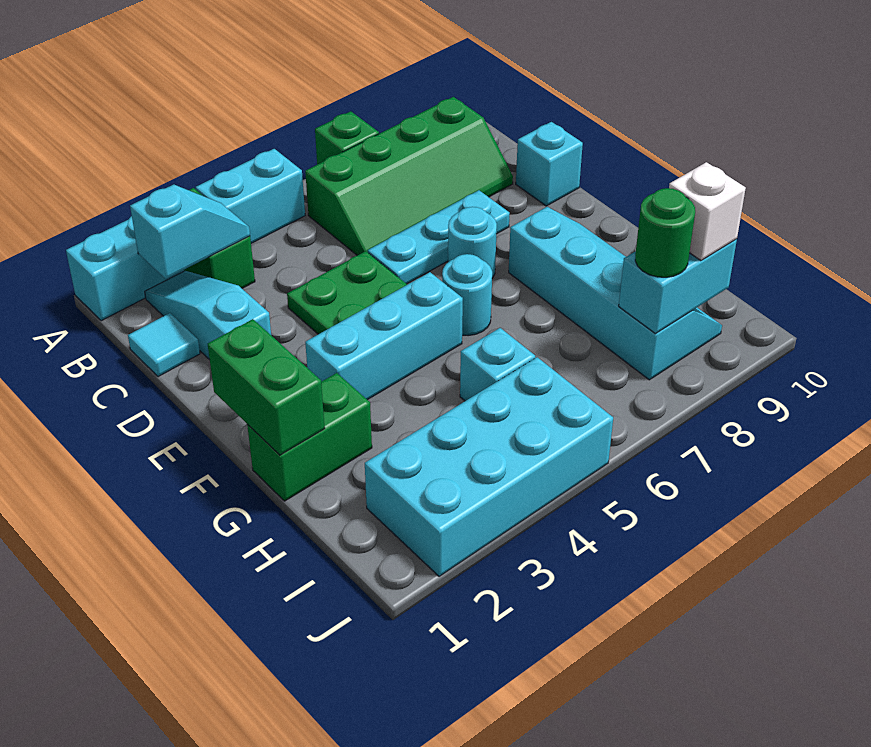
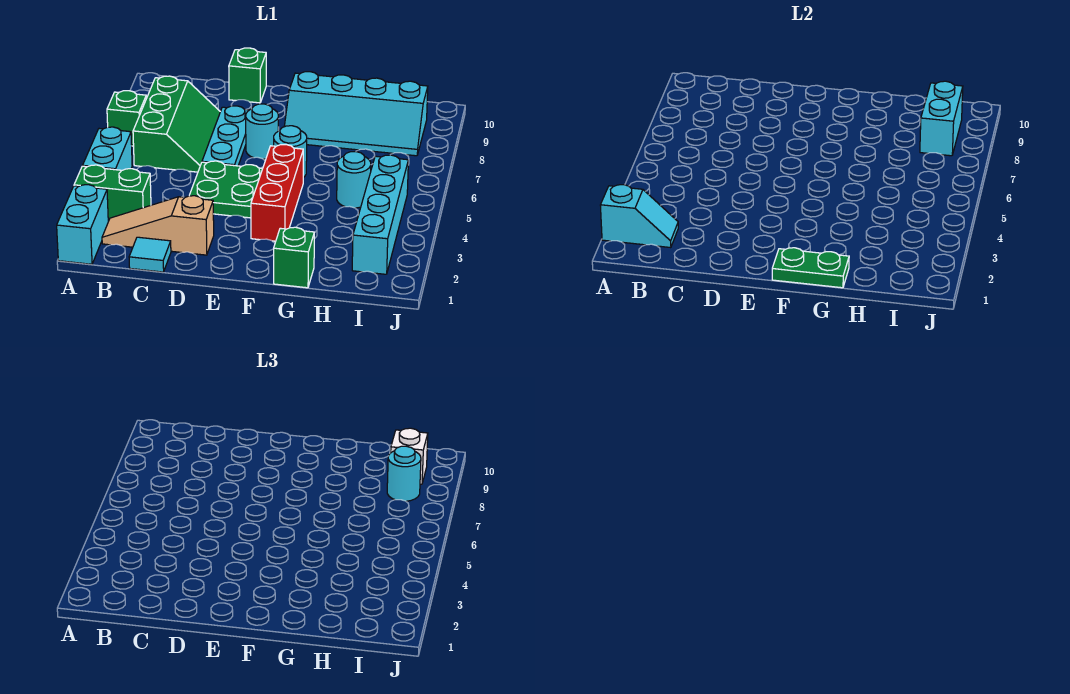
cyan slope B2:D2 level 1 top D -> tan slope B2:D2 level 1 top D
cyan slope B2:B3 level 2 top 2 -> cyan slope A2:B2 level 2 top A
green slope B6:C9 level 1 top B -> green slope B6:C8 level 1 top B
cyan brick D10 level 1 -> green brick D10 level 1
green brick F1:G1 level 2 -> green plate F1:G1 level 2
cyan brick F3:F5 level 1 -> red brick F3:F5 level 1
cyan slope F8:I9 level 1 top 8 -> cyan slope F8:I9 level 1 top 9
green brick G1:G2 level 1 -> green brick G1 level 1
cyan brick H5 level 1 -> cyan round brick H5 level 1
cyan brick I2:J5 level 1 -> cyan brick I2:I5 level 1
green round brick I8 level 3 -> cyan round brick I8 level 3

